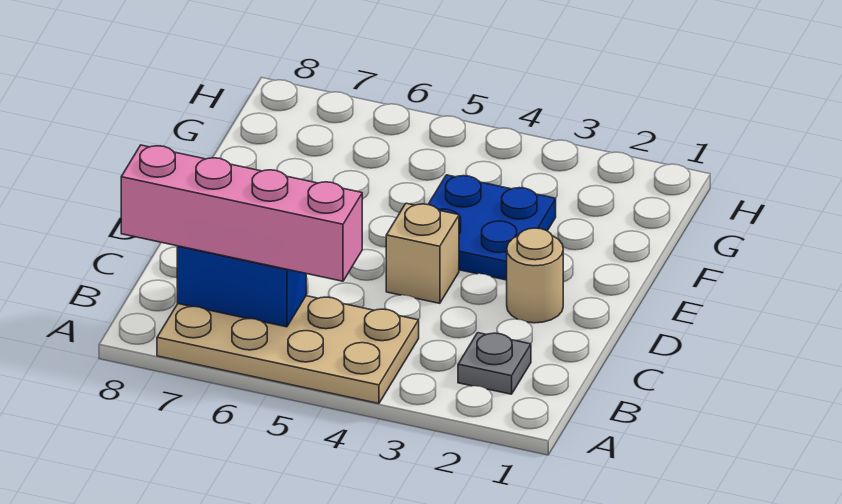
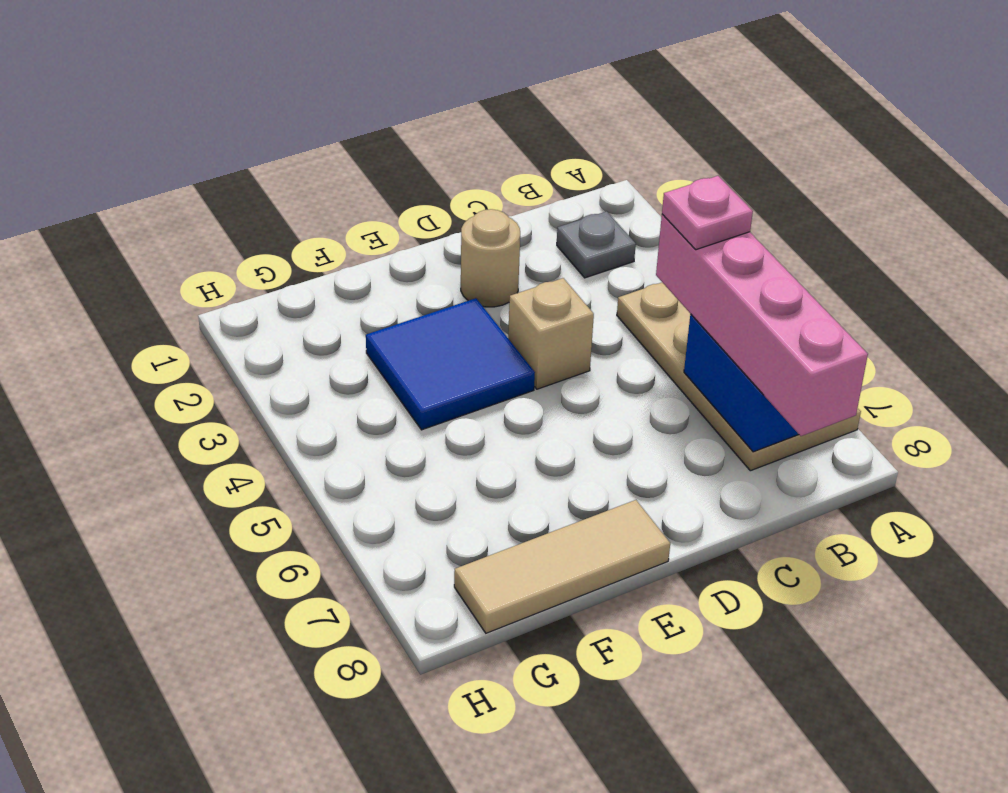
none -> pink plate B5 level 4
blue plate E3:F4 level 1 -> blue tile E3:F4 level 1
none -> tan tile E8:G8 level 1

